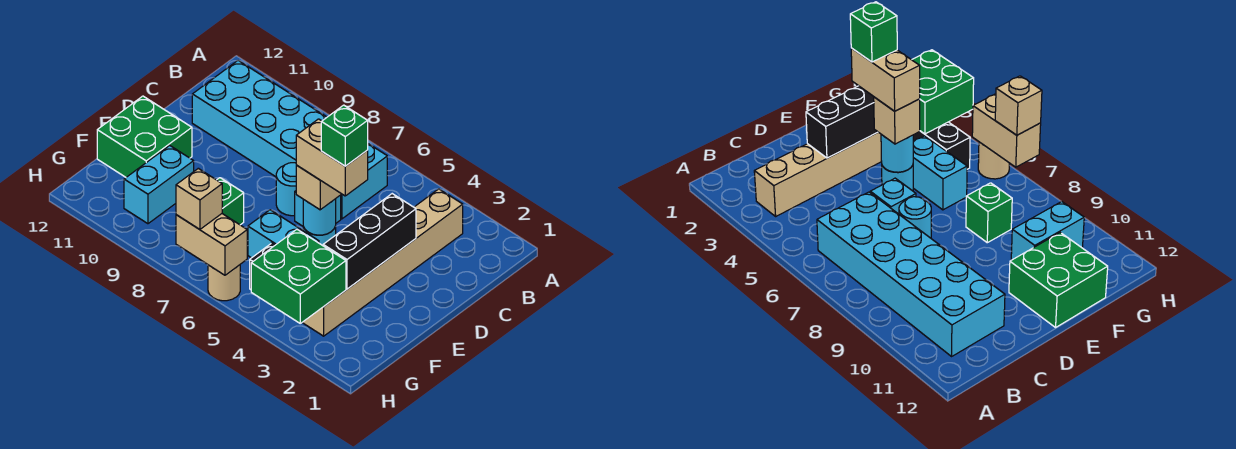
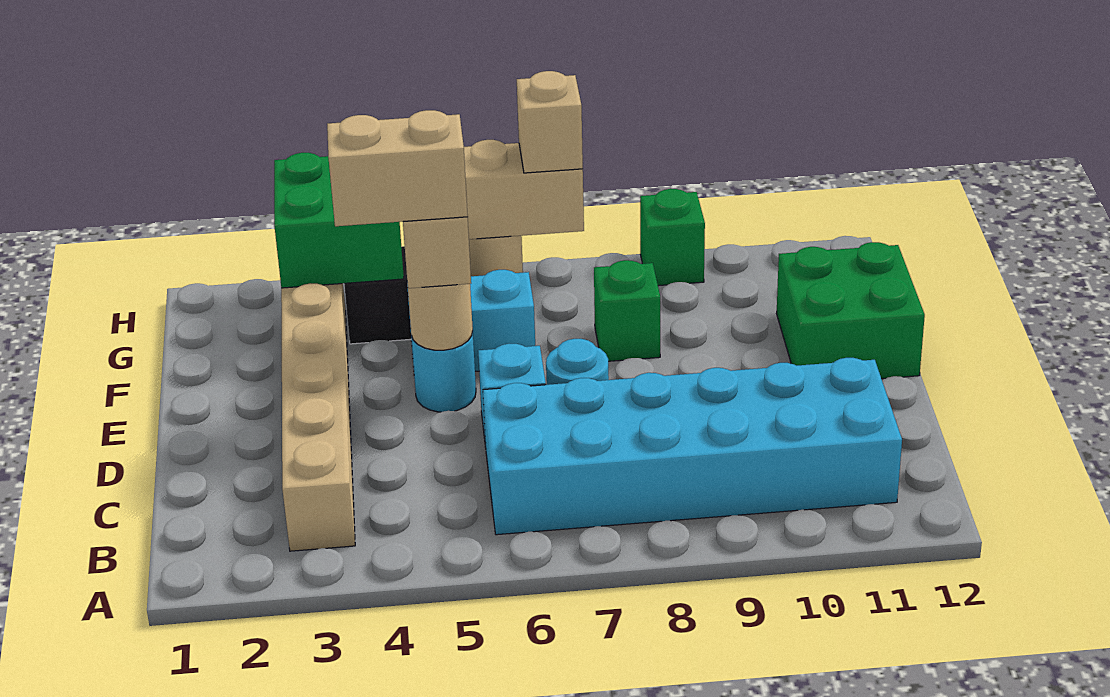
black brick D3:F3 level 2 -> none
green brick E4 level 5 -> green brick H9 level 1
cyan round brick E5 level 2 -> tan round brick E5 level 2
cyan brick F10:G10 level 1 -> none

